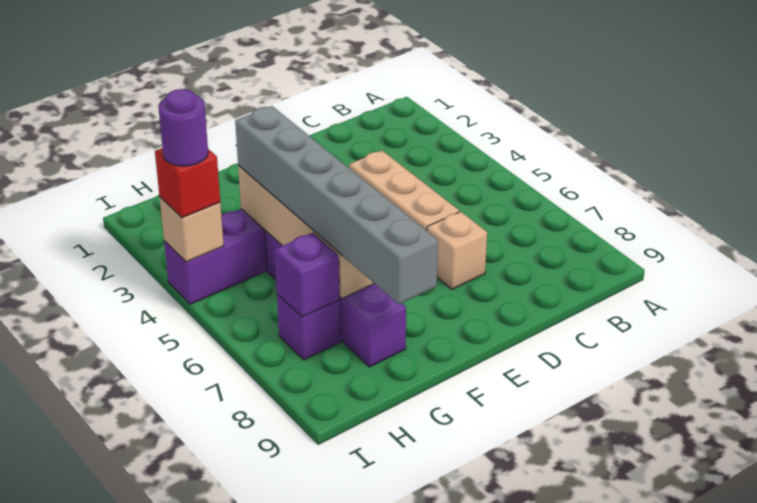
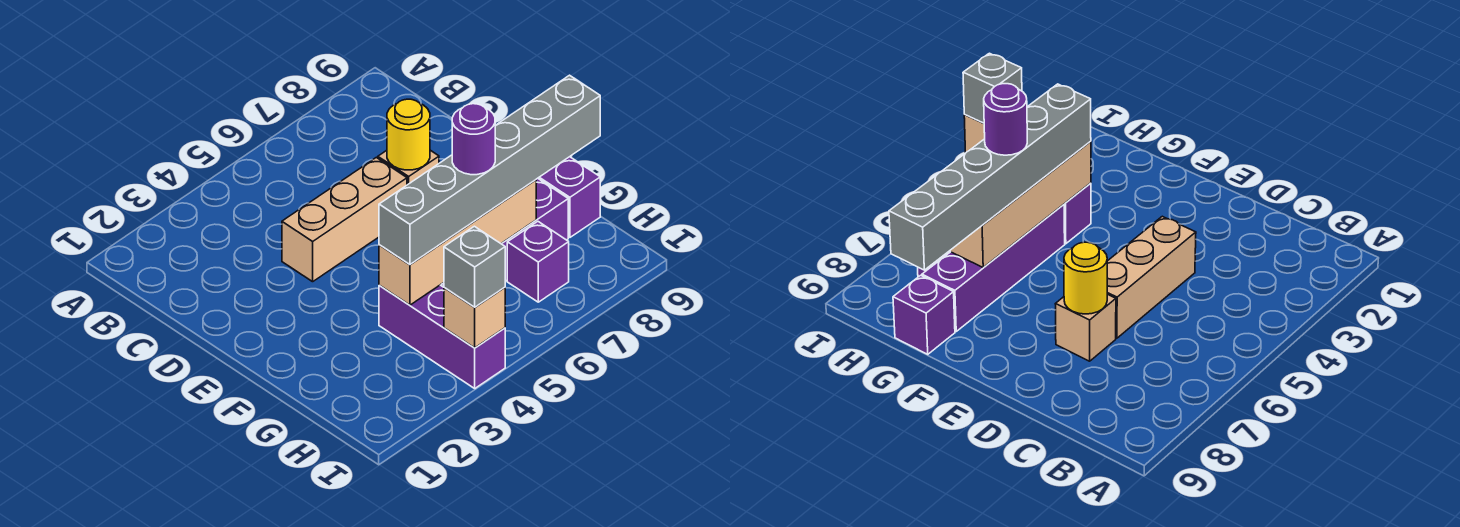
none -> yellow round brick D7 level 2
purple brick H7 level 2 -> purple brick G9 level 1
red brick I4 level 3 -> grey brick I4 level 3
purple round brick I4 level 4 -> purple round brick G6 level 4

